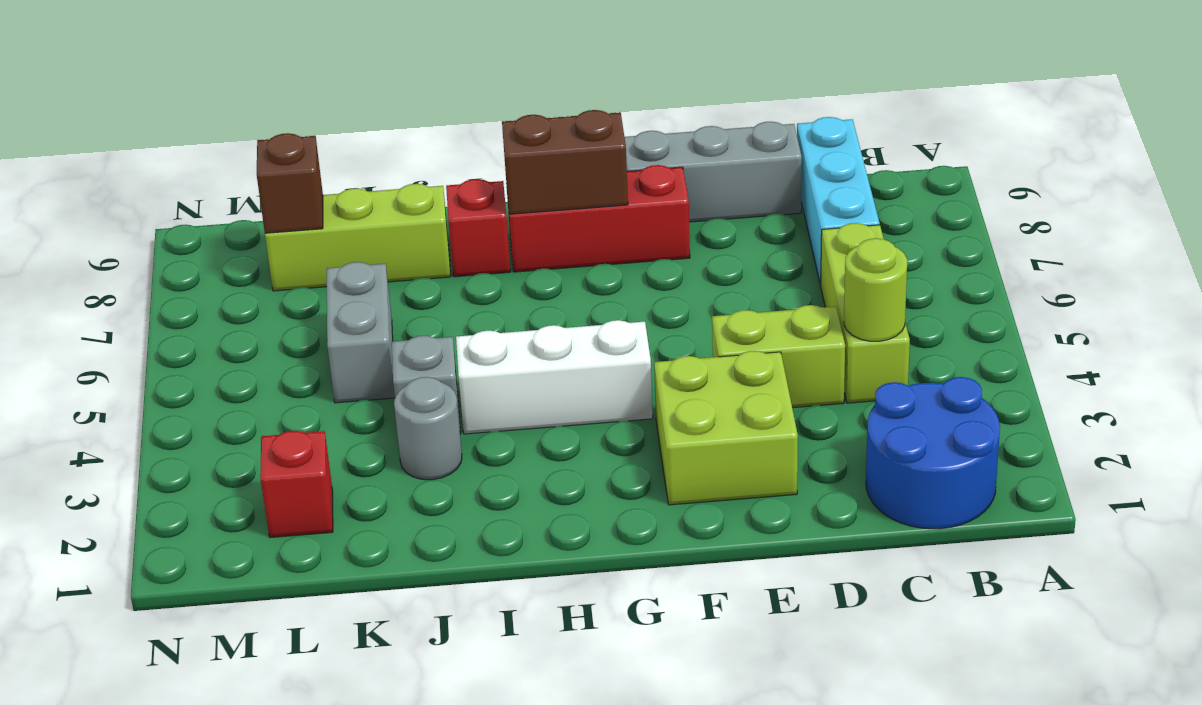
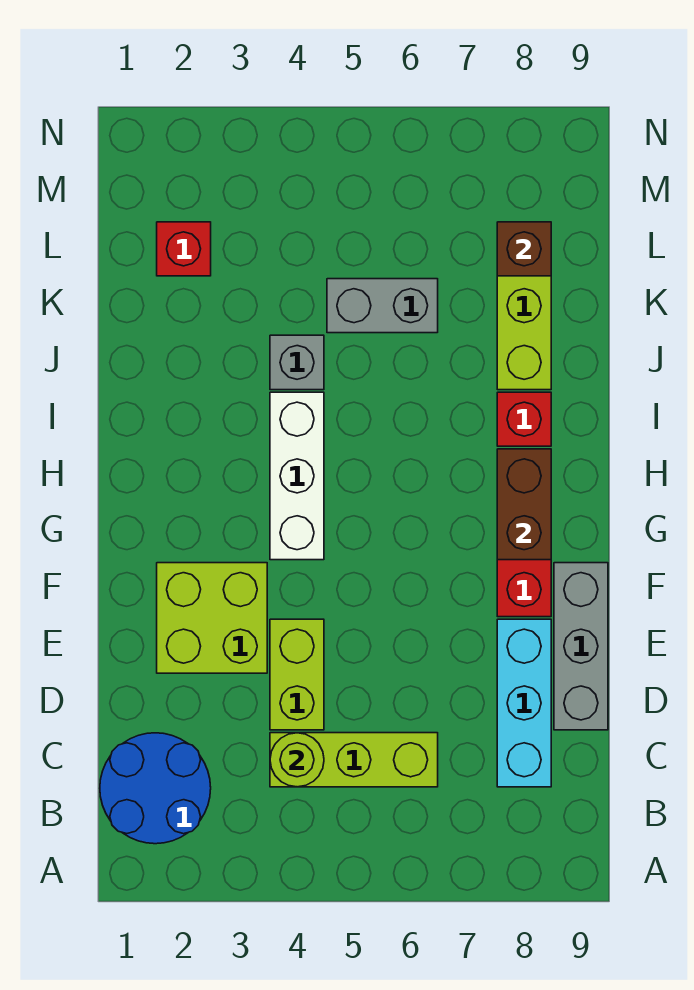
cyan brick C7:C9 level 1 -> cyan brick C8:E8 level 1
grey round brick J3 level 1 -> none

